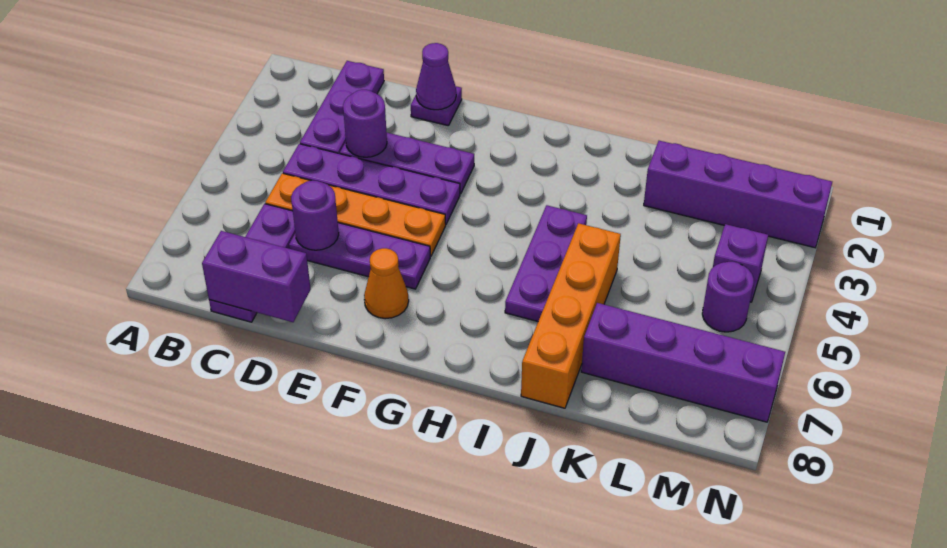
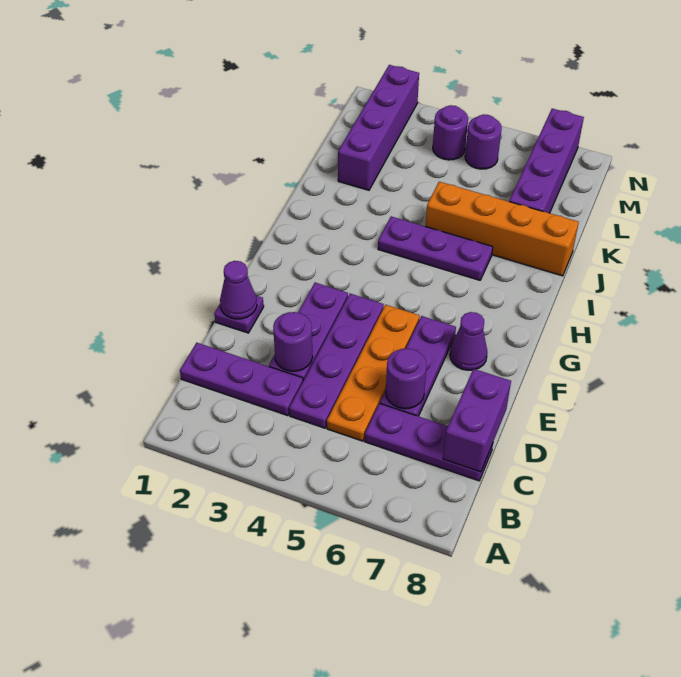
orange cone F7 level 1 -> purple cone F7 level 1
purple brick M4 level 1 -> purple round brick M4 level 1

